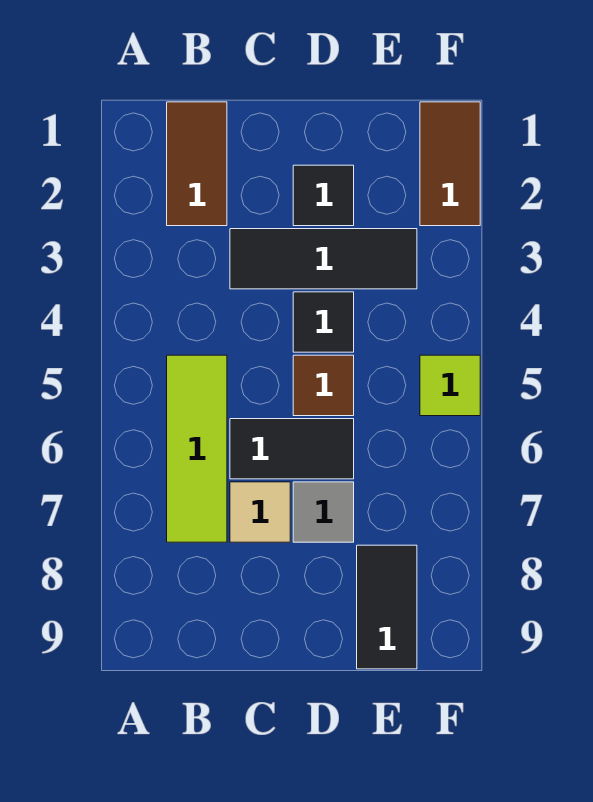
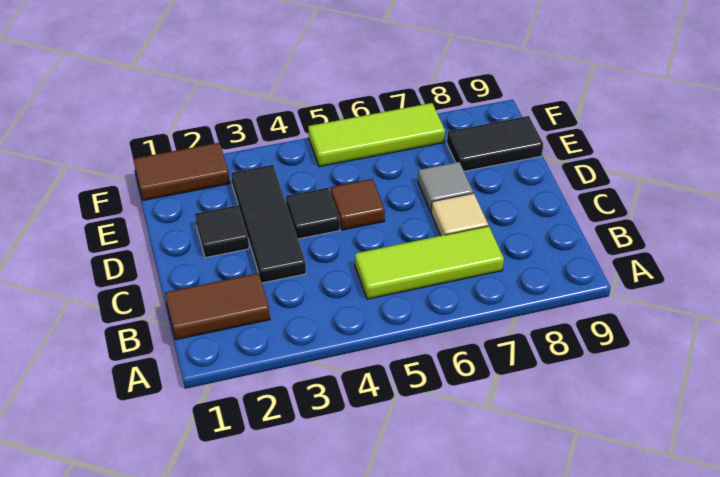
black tile C6:D6 level 1 -> none
lime tile F5 level 1 -> lime tile F5:F7 level 1

